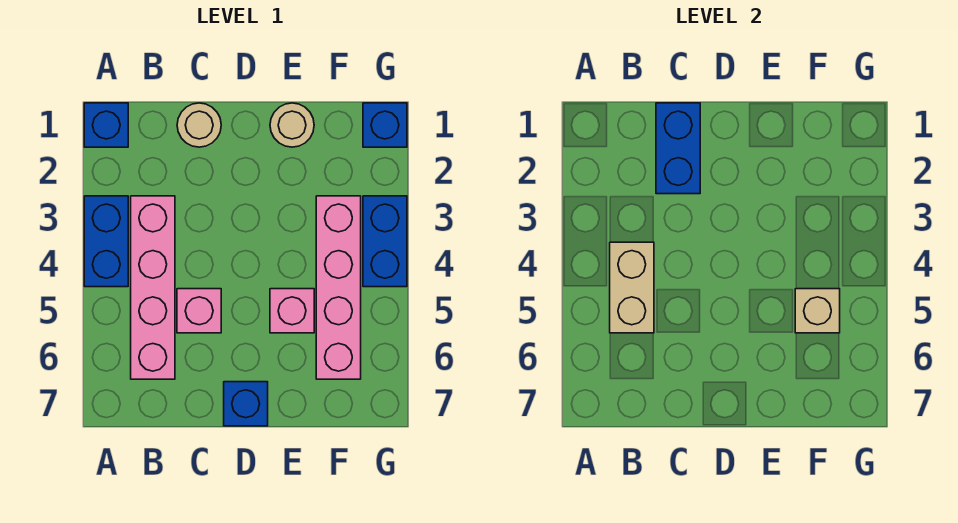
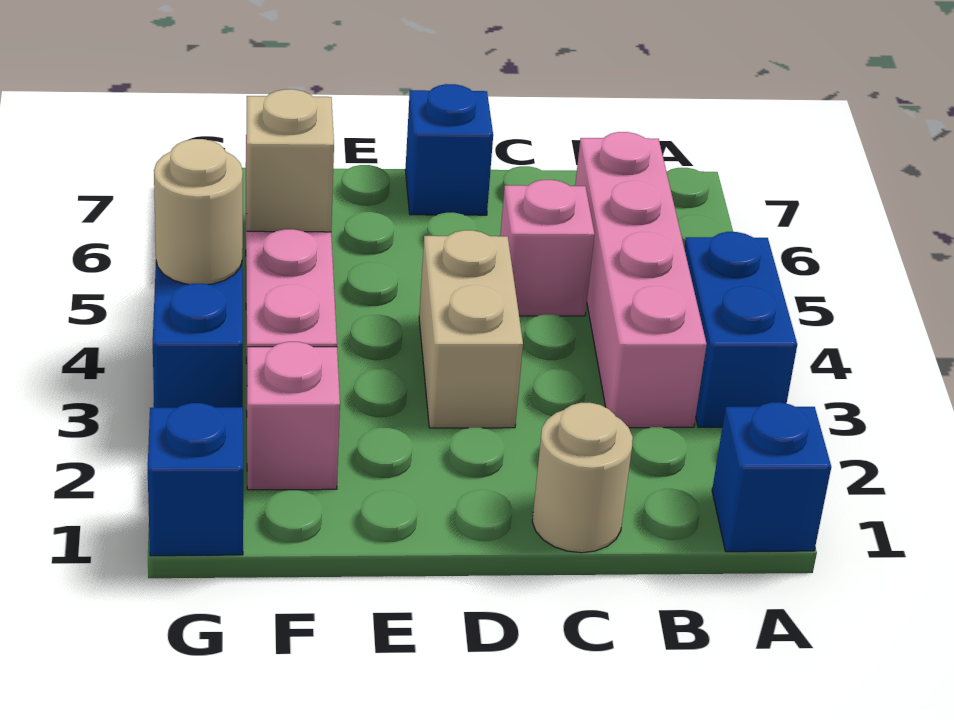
tan brick B4:B5 level 2 -> tan brick D3:D4 level 1
blue brick C1:C2 level 2 -> none
tan round brick E1 level 1 -> tan round brick G4 level 2
pink brick E5 level 1 -> pink brick F2 level 1

